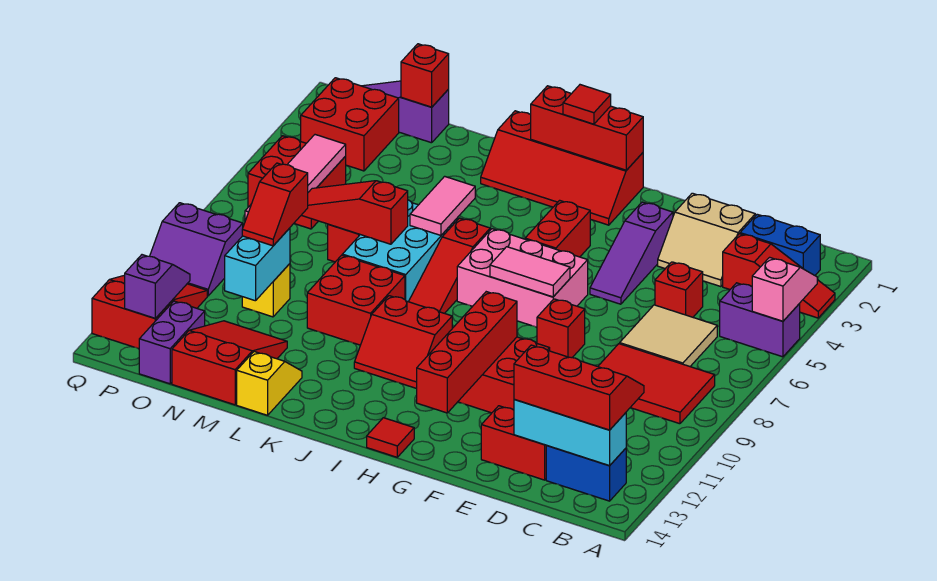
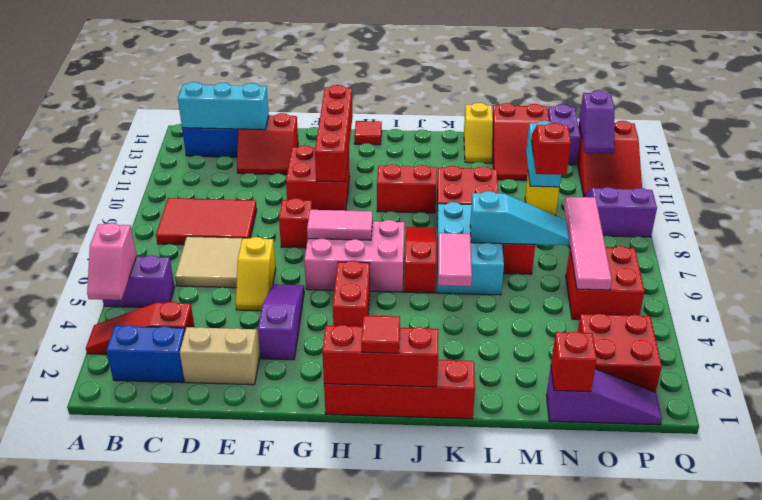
red slope B12:D13 level 3 top 13 -> none
red brick D5 level 1 -> none
none -> yellow slope E5:E6 level 1 top 6
red slope L7:N7 level 2 top L -> cyan slope L7:N7 level 2 top L

